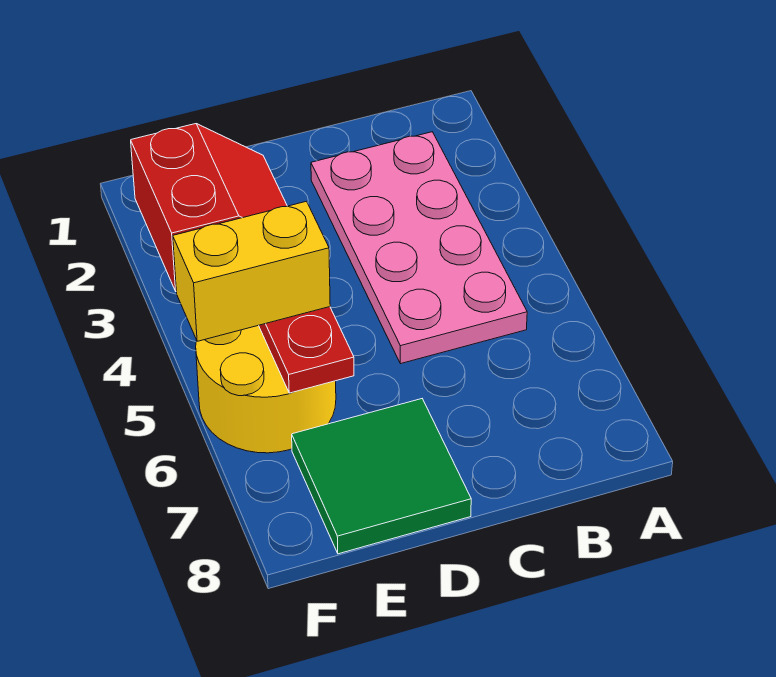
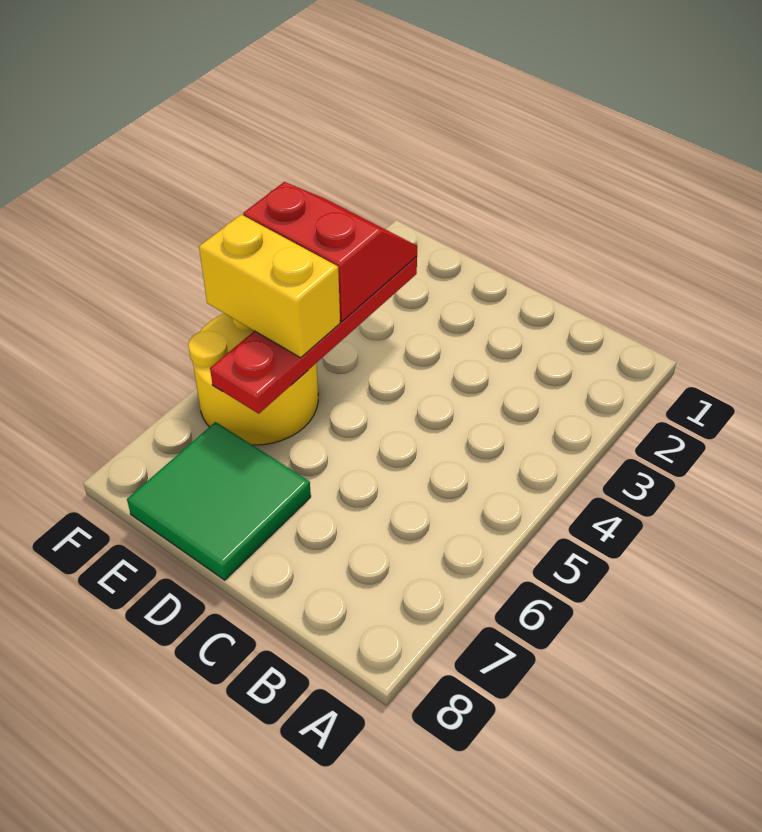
pink plate B2:C5 level 1 -> none
red slope E3:F4 level 3 top F -> red slope E3:F4 level 3 top 4

